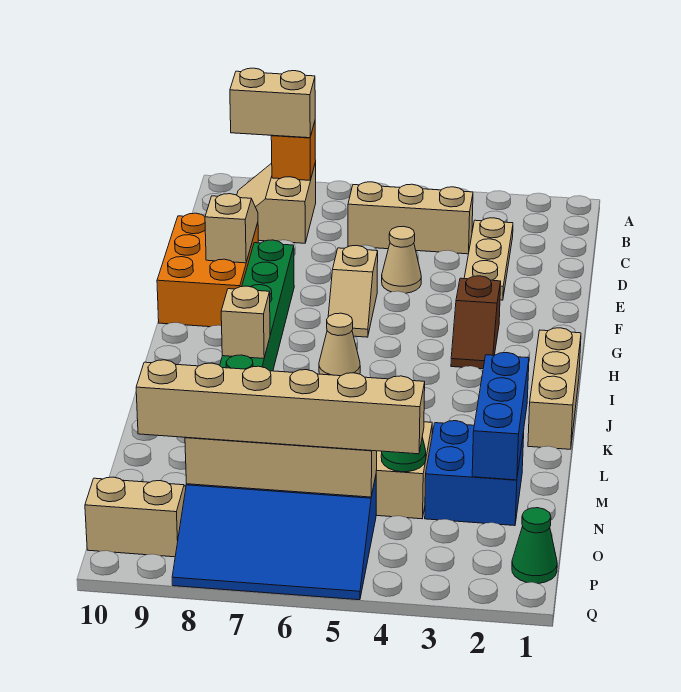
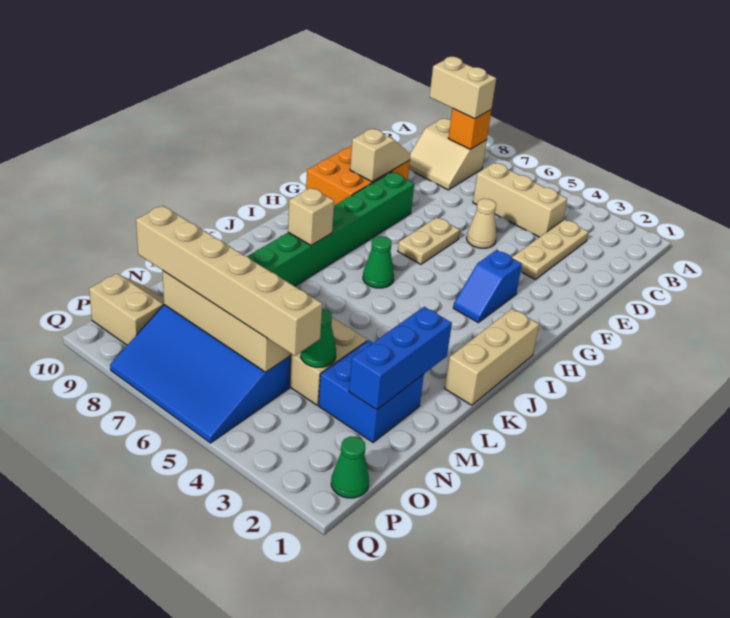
tan slope B8:C9 level 1 top 8 -> tan slope B8:C9 level 1 top B
tan slope F6:G6 level 1 top F -> tan plate F6:G6 level 1
brown slope G3:H3 level 1 top G -> blue slope G3:H3 level 1 top G
tan cone I6 level 1 -> green cone I6 level 1

